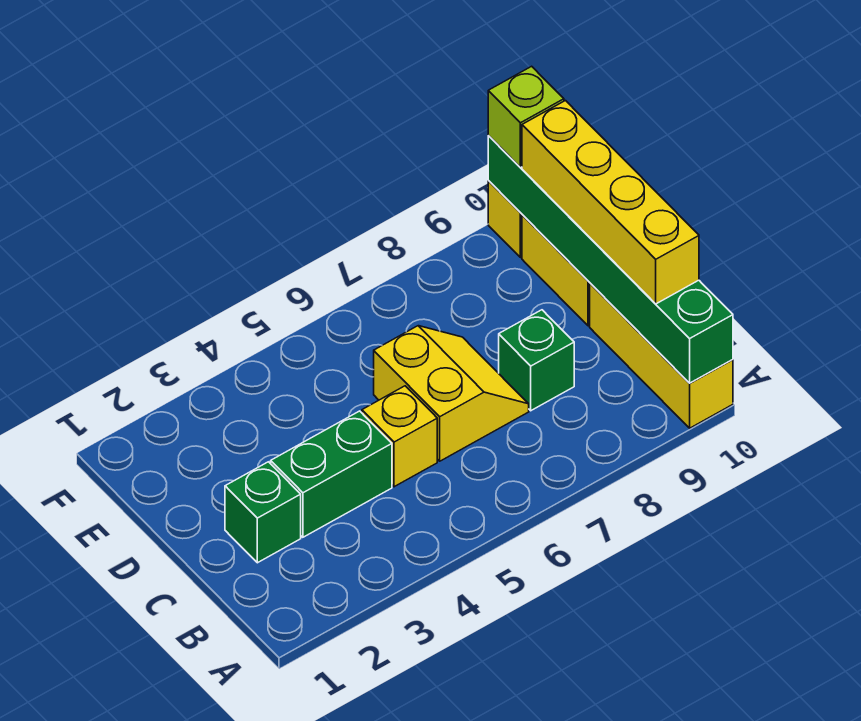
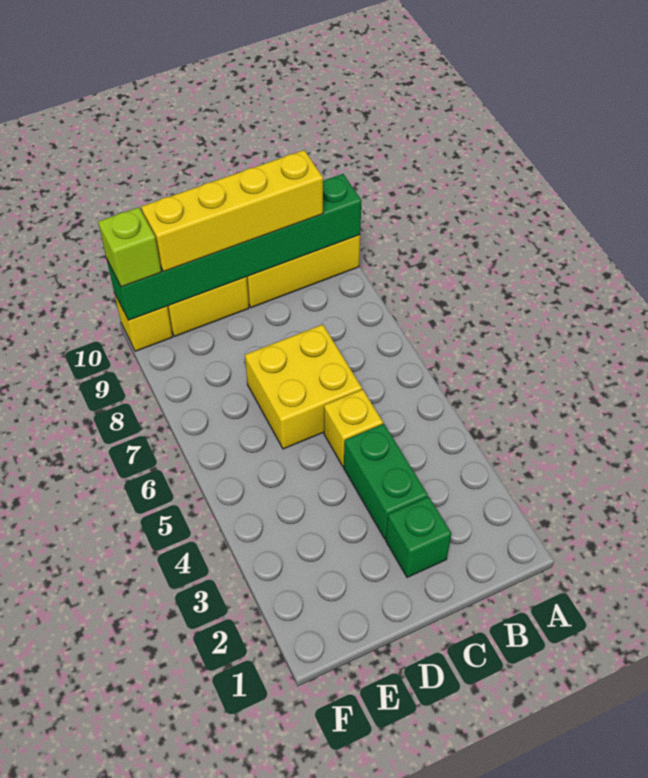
yellow slope C6:D7 level 1 top 6 -> yellow brick C6:D7 level 1
green brick C8 level 1 -> none

